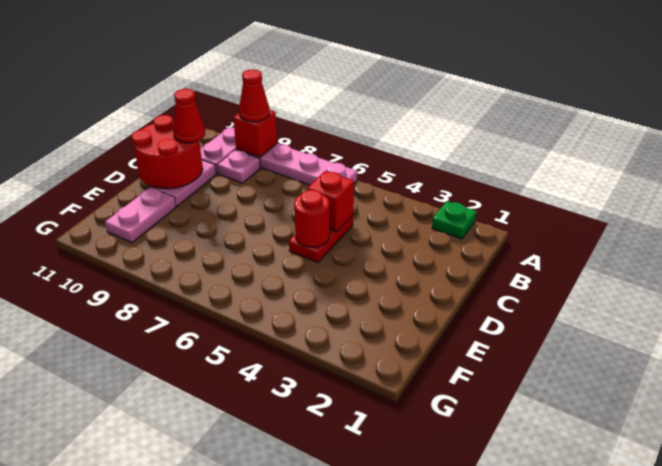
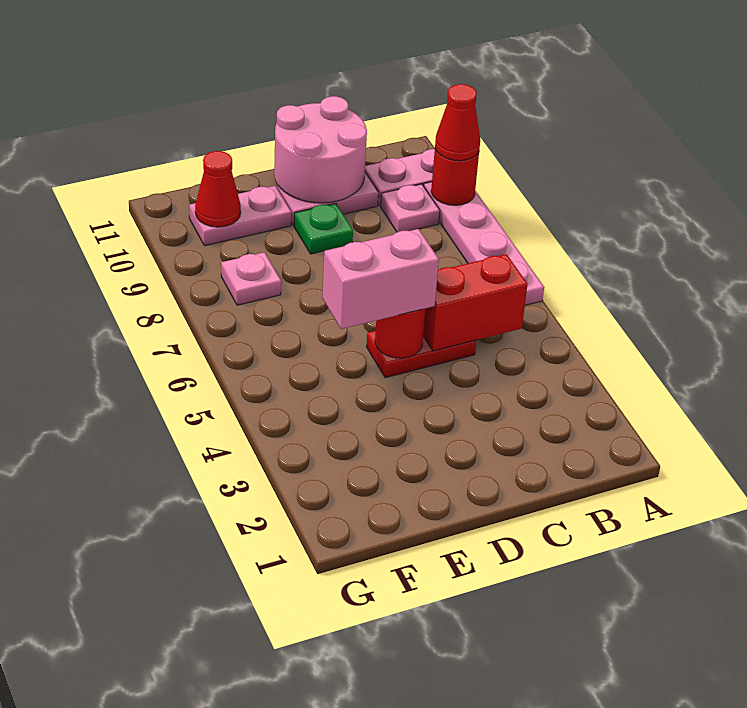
green plate A2 level 1 -> green plate D9 level 1
red brick A9 level 2 -> red round brick A9 level 2
red brick C5 level 2 -> red brick B5:C5 level 2
red round brick C10:D11 level 2 -> pink round brick C10:D11 level 2
red cone C10 level 3 -> red cone F10 level 2
none -> pink brick D5:E5 level 3
none -> pink plate F8 level 1

